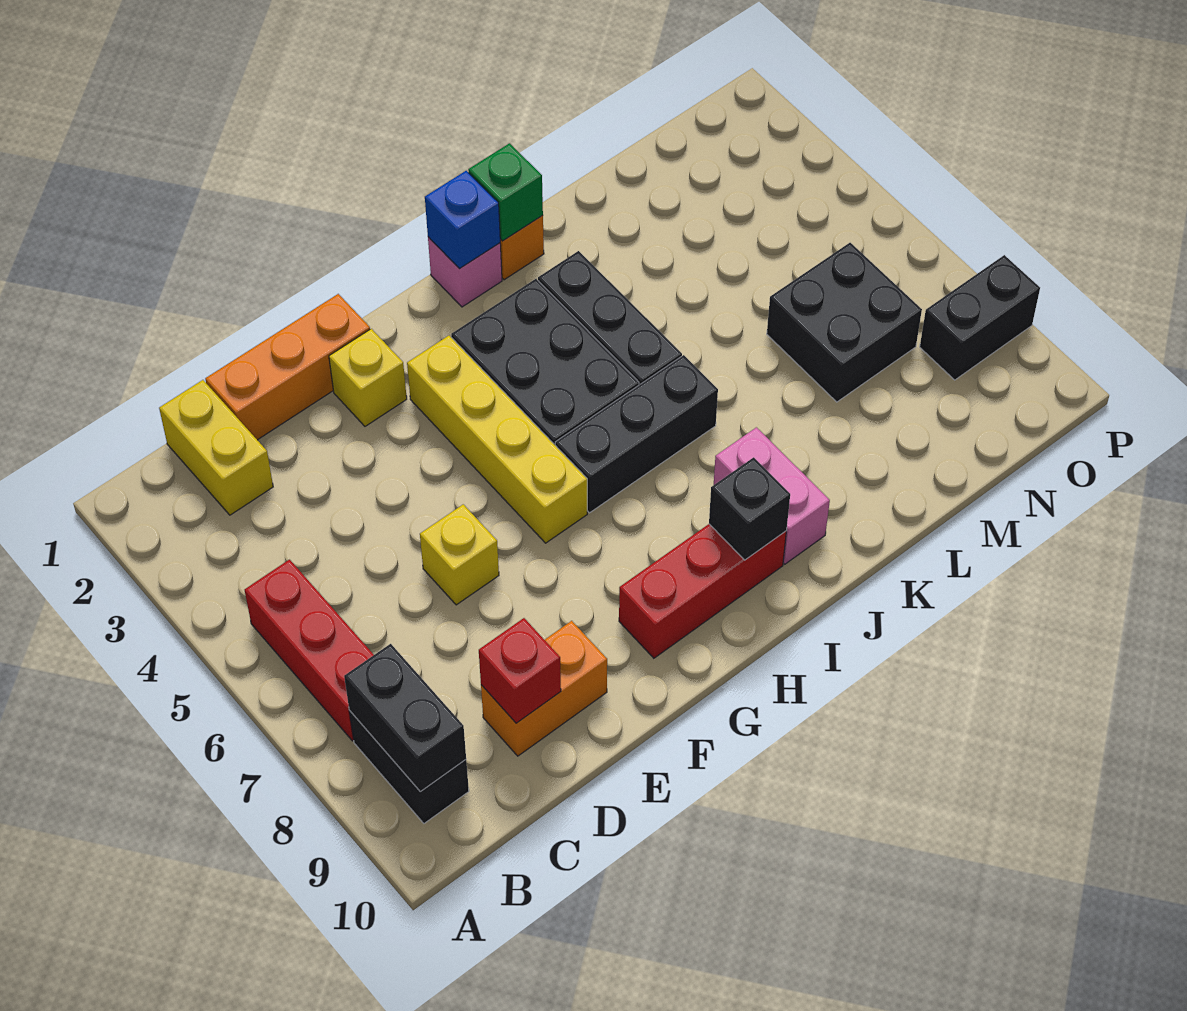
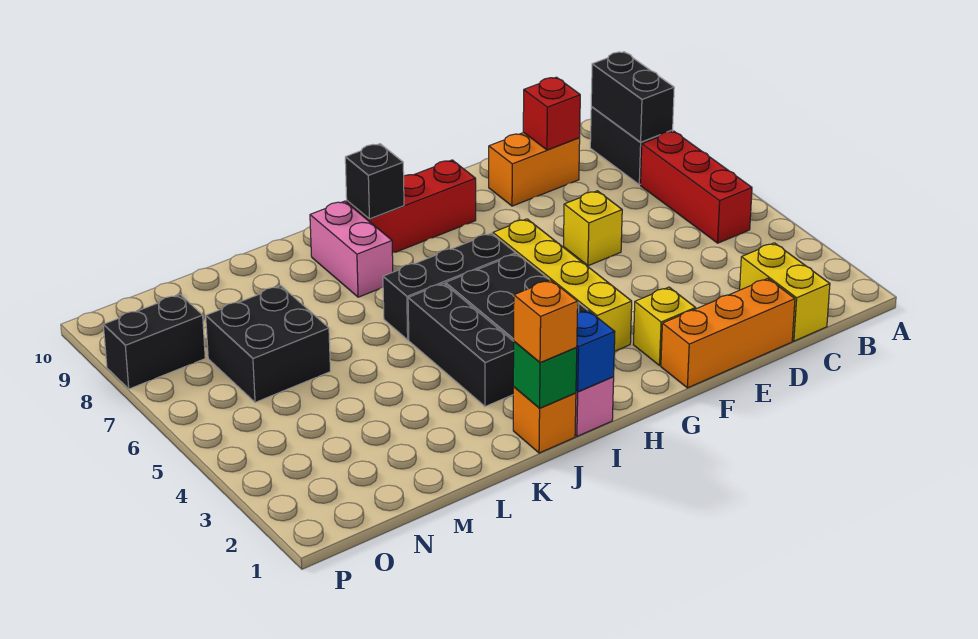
none -> orange brick J1 level 3

